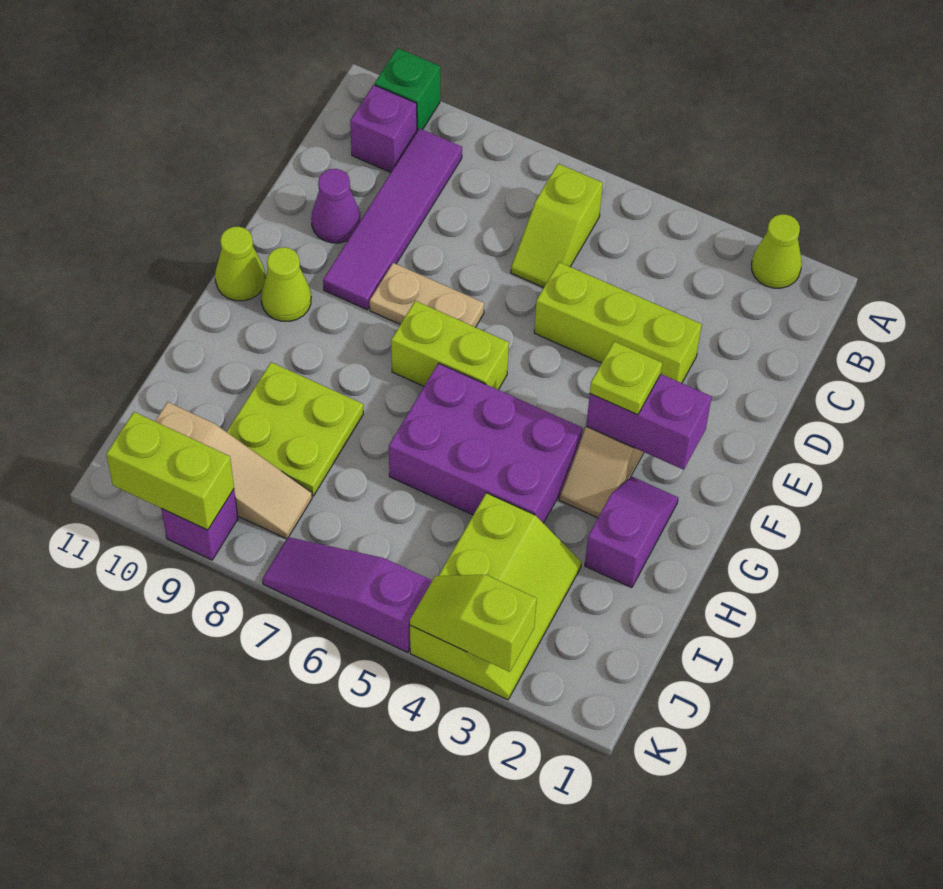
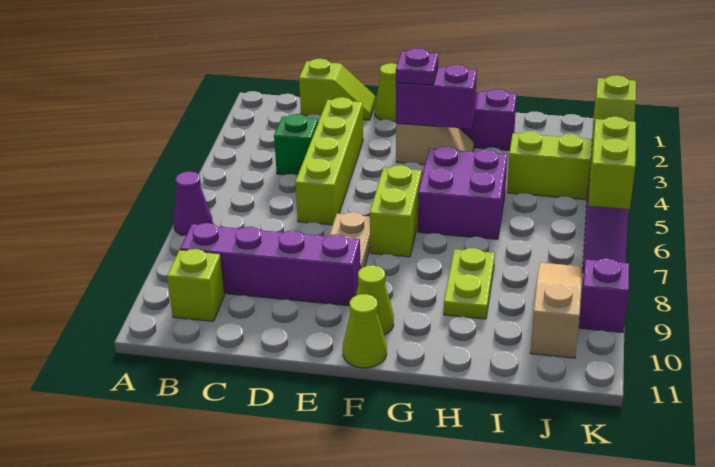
lime cone A2 level 1 -> lime cone E1 level 1
green brick A10 level 1 -> green brick C4 level 1
lime slope B6:C6 level 1 top B -> lime slope C1:D1 level 1 top C
purple tile B9:E9 level 1 -> purple brick B9:E9 level 1
purple brick B10 level 1 -> lime brick B10 level 1
lime brick D3:D5 level 1 -> lime brick D3:D6 level 1
purple cone D10 level 1 -> purple cone A7 level 1
purple brick F2:F3 level 2 -> purple brick F3:G3 level 2
lime plate F3 level 3 -> purple plate F3 level 3
purple brick G4:H6 level 1 -> purple brick G5:H6 level 1
lime plate H8:I9 level 1 -> lime plate H8:H9 level 1
lime brick K9:K10 level 2 -> lime brick K5:K6 level 2

